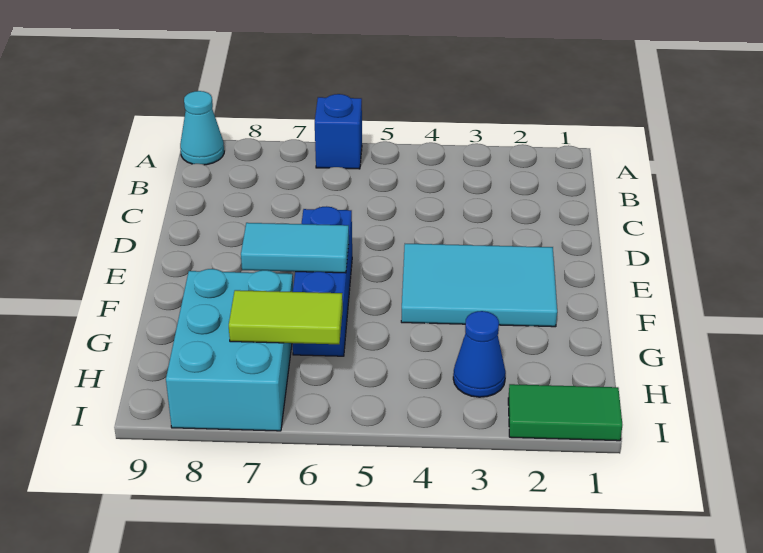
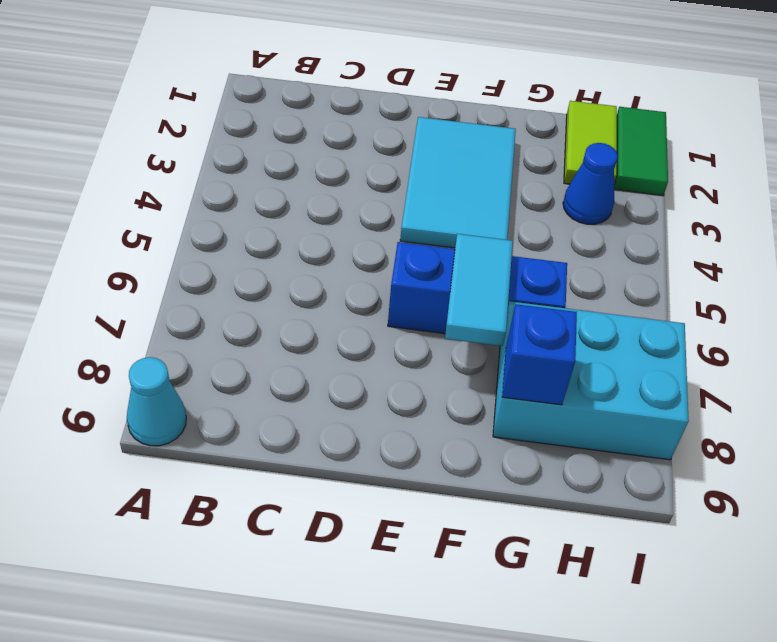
blue brick A6 level 1 -> blue brick G8 level 2
lime tile H6:H7 level 2 -> lime tile H1:H2 level 1

